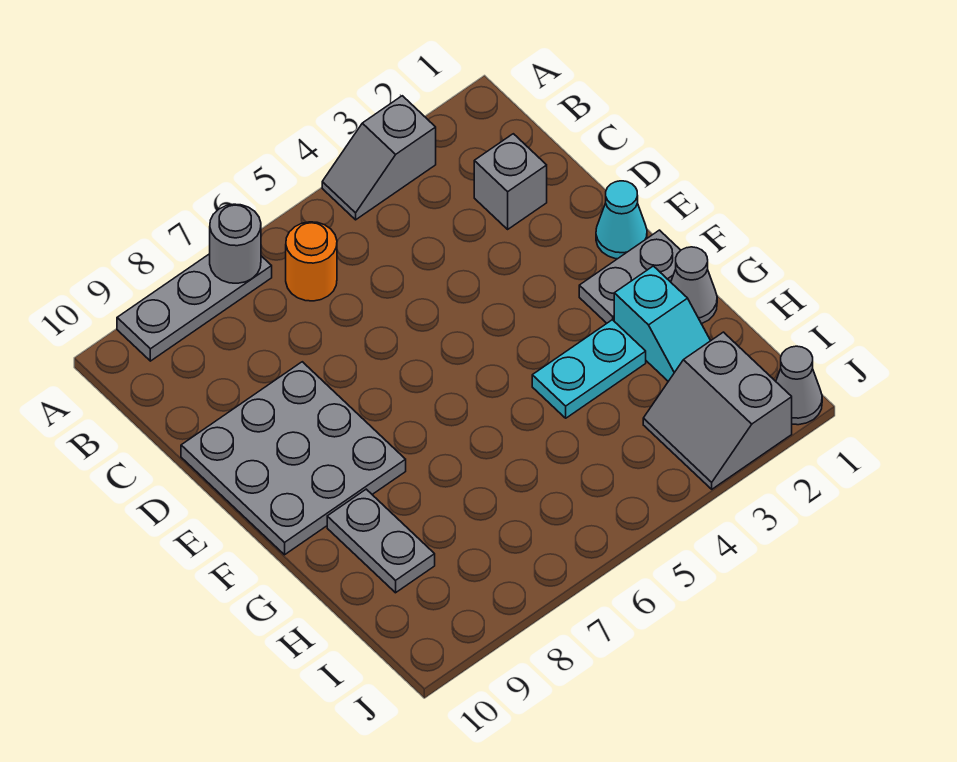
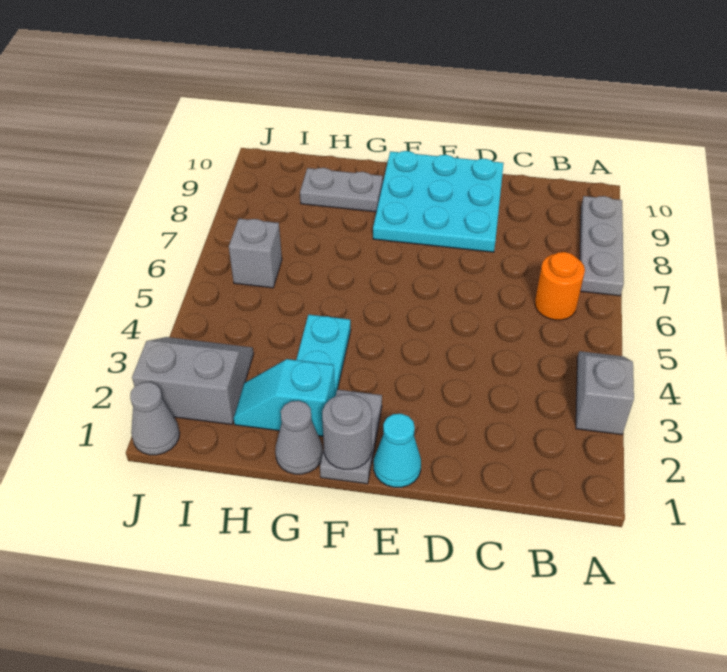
grey round brick A7 level 2 -> grey round brick F1 level 2
grey brick C2 level 1 -> grey brick I6 level 1
grey plate D8:F10 level 1 -> cyan plate D8:F10 level 1

